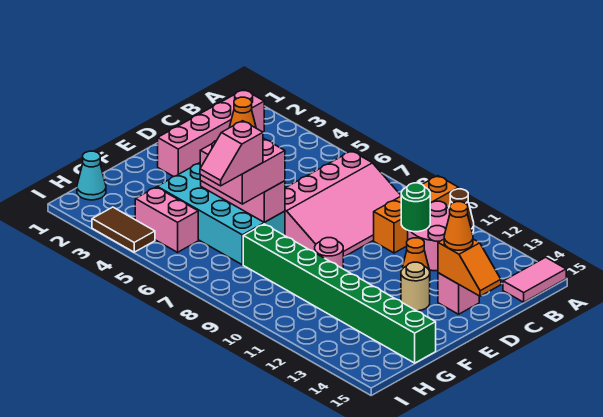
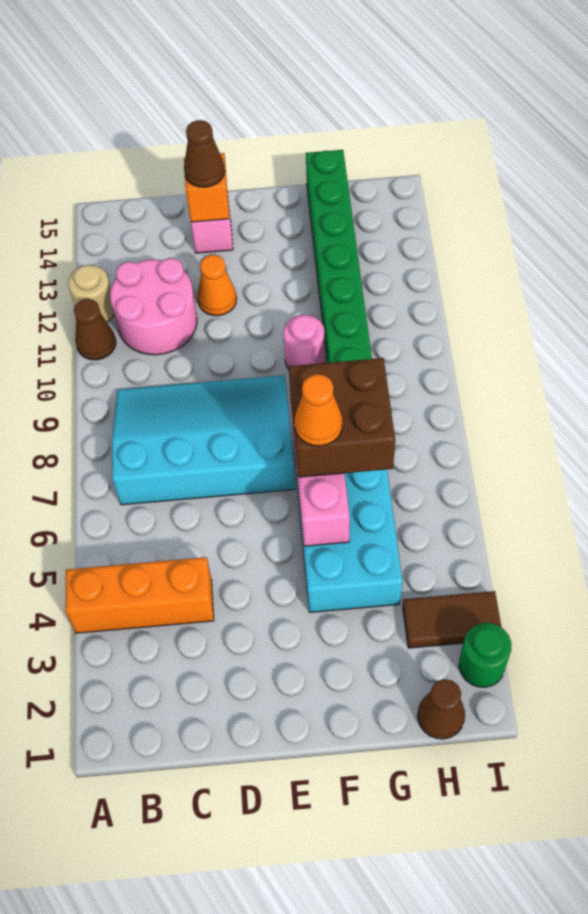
orange brick A10:C10 level 1 -> orange brick A4:C4 level 1
pink tile A15:B15 level 1 -> none
pink brick B2:E2 level 1 -> none
pink slope B7:E9 level 1 top 7 -> cyan slope B7:E9 level 1 top 7
green round brick C11 level 2 -> green round brick I2 level 1
orange cone D14 level 3 -> brown cone D14 level 3
tan round brick E13 level 1 -> tan round brick A12 level 1
pink brick F6:G7 level 3 -> brown brick F6:G7 level 3
pink slope G7:H7 level 4 top G -> none
cyan cone H1 level 1 -> brown cone H1 level 1
pink brick H4:H5 level 1 -> none
brown tile I3:I4 level 1 -> brown tile H3:I3 level 1

